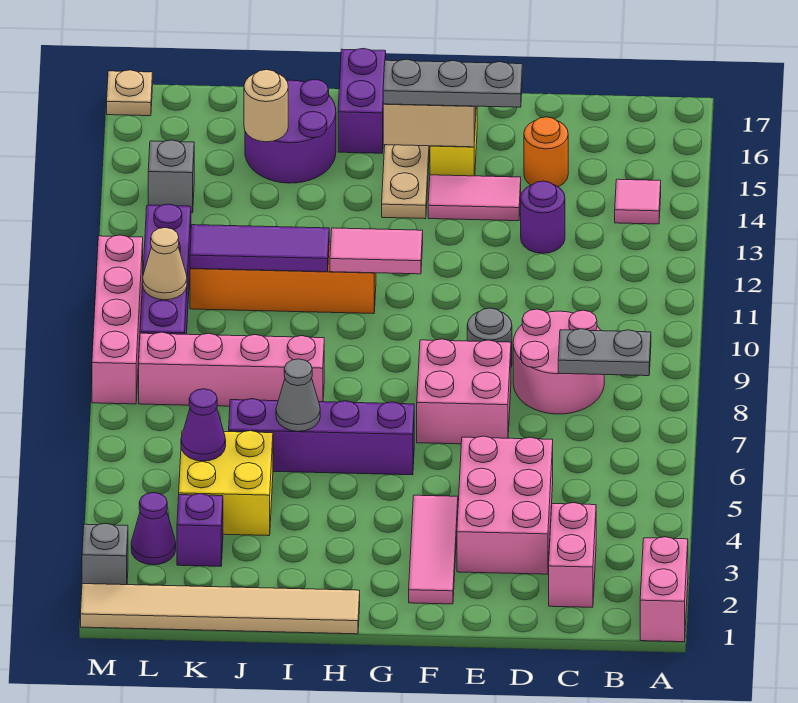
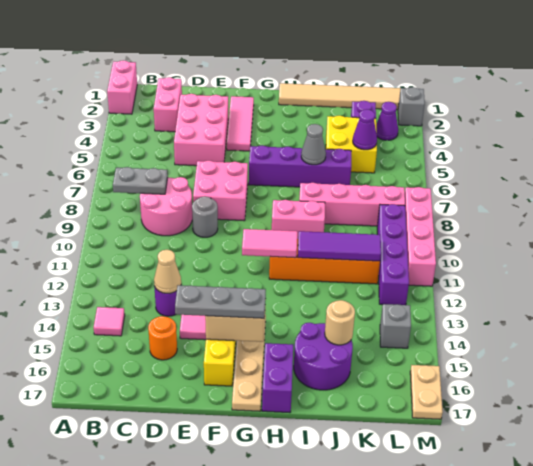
none -> pink brick H9:I9 level 1
tan cone L10 level 2 -> tan cone D13 level 2
tan plate M17 level 1 -> tan plate M16:M17 level 1

